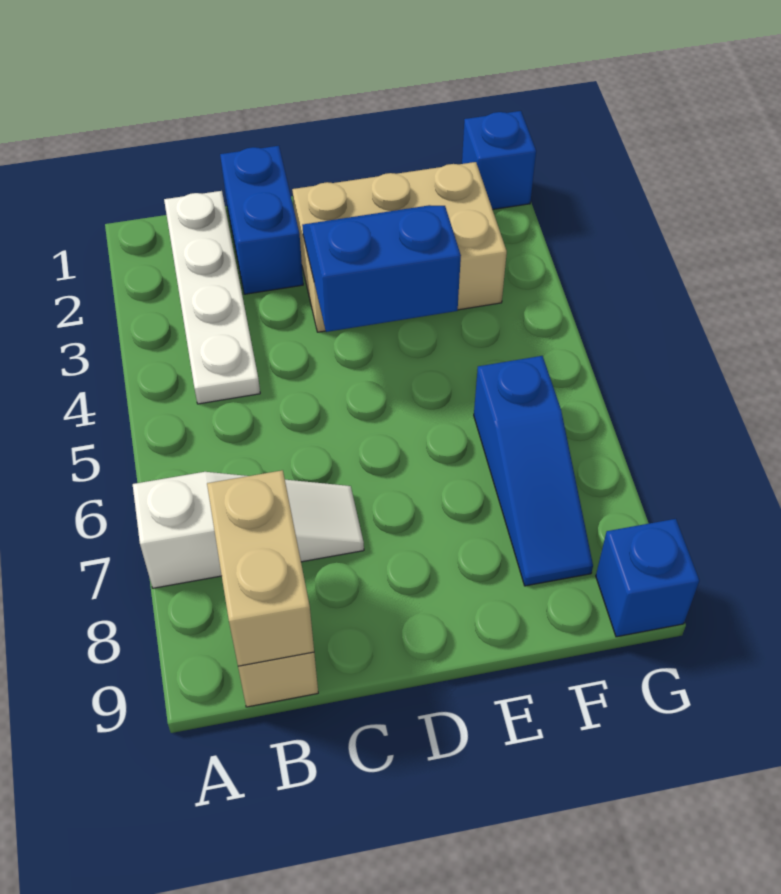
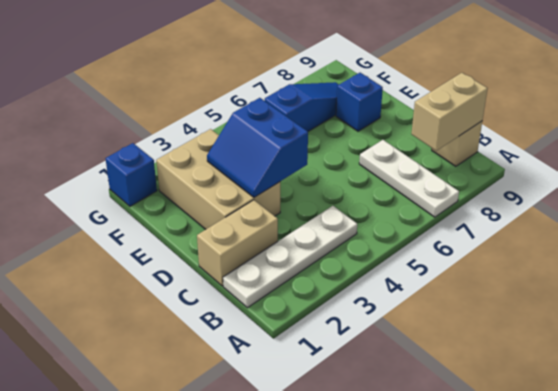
white slope A7:C7 level 1 top A -> white plate A7:C7 level 1
blue brick C1:C2 level 1 -> tan brick C1:C2 level 1
blue brick G9 level 1 -> blue brick E8 level 1

